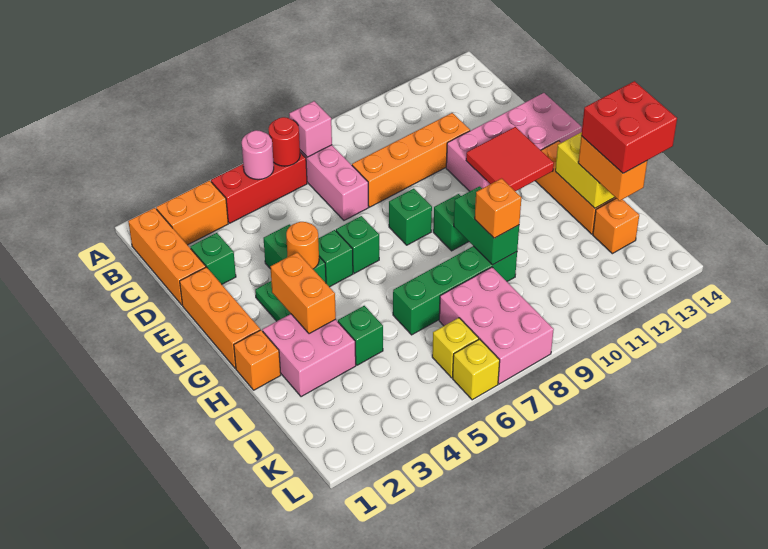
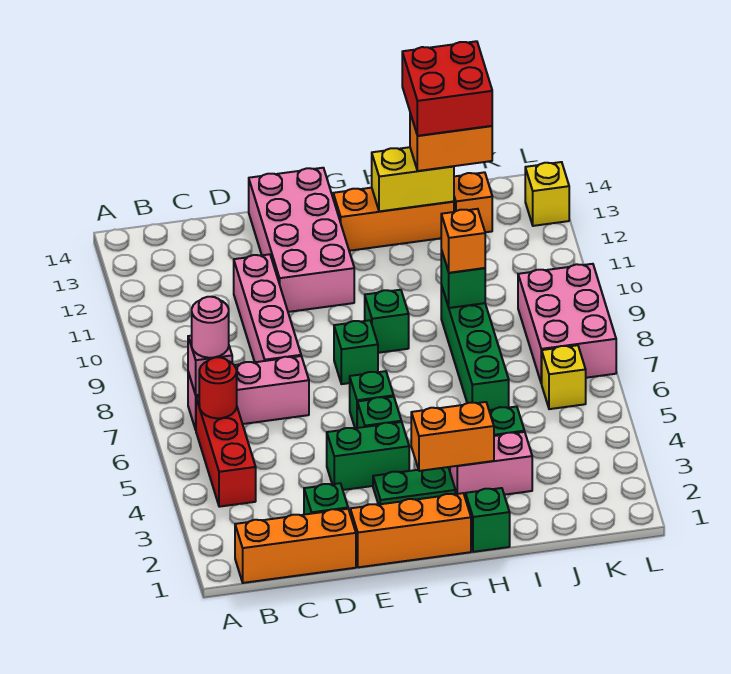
orange brick B2:B3 level 1 -> none
pink round brick B5 level 2 -> pink round brick B7 level 3
orange brick D8:D11 level 1 -> pink brick D8:D11 level 1
orange round brick F4 level 2 -> none
red tile F11:G12 level 2 -> none
orange brick H1 level 1 -> green brick H1 level 1
pink brick H2:I3 level 1 -> pink brick H3:I3 level 1
green brick H9:I9 level 2 -> green brick I9 level 2
pink brick J7:L8 level 1 -> pink brick K7:L9 level 1
yellow brick L6 level 1 -> yellow brick L13 level 1

